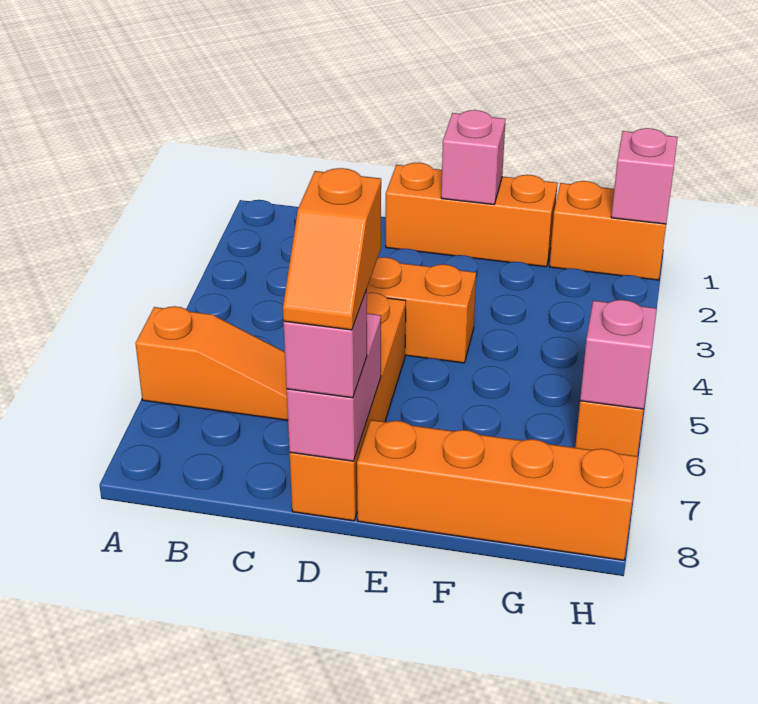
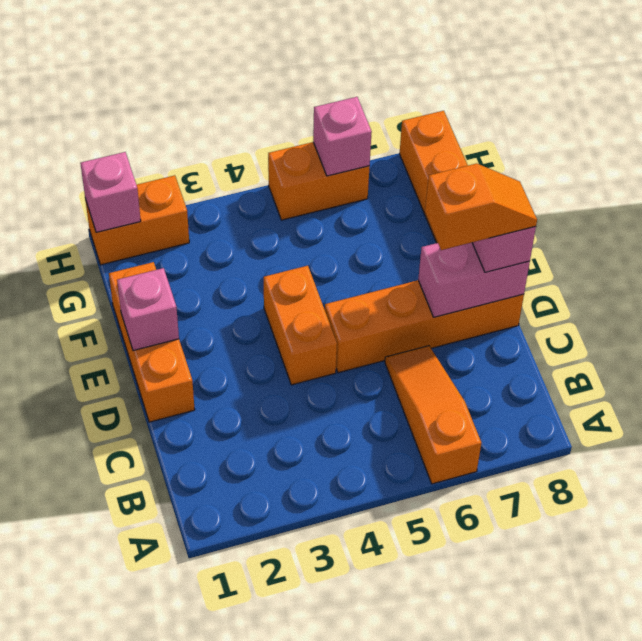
orange brick G1:H1 level 1 -> orange brick H1:H2 level 1

